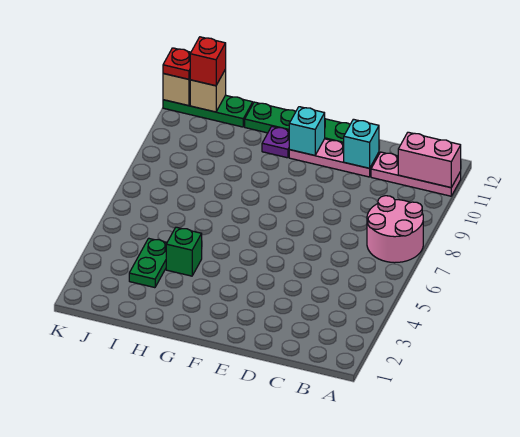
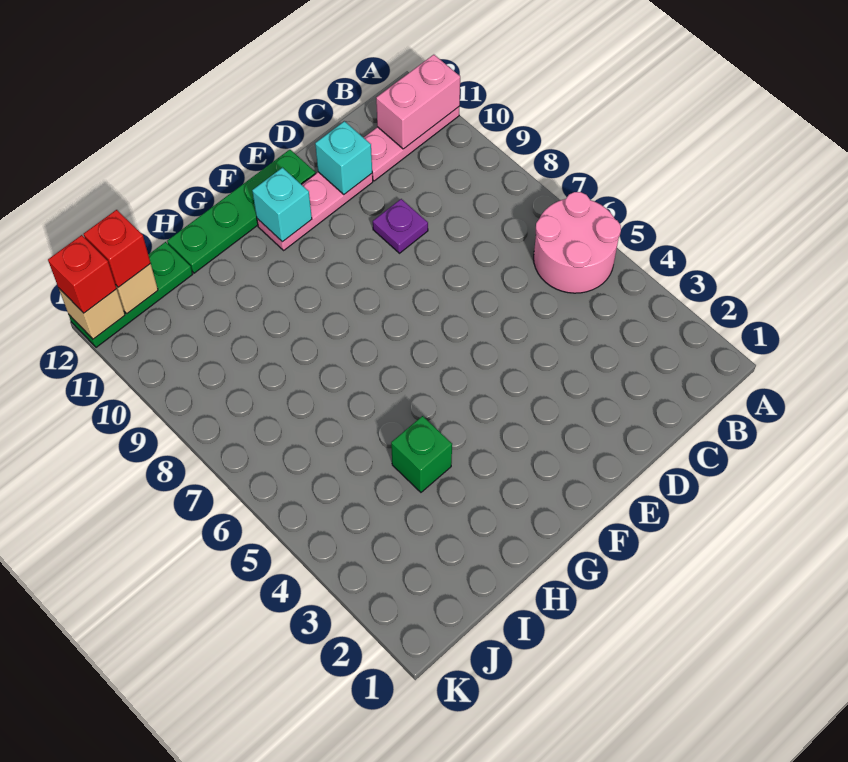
pink round brick A7:B8 level 1 -> pink round brick A5:B6 level 1
purple plate G11 level 1 -> purple plate D9 level 1
green plate I3:I4 level 1 -> none
red plate K12 level 3 -> red brick K12 level 3

